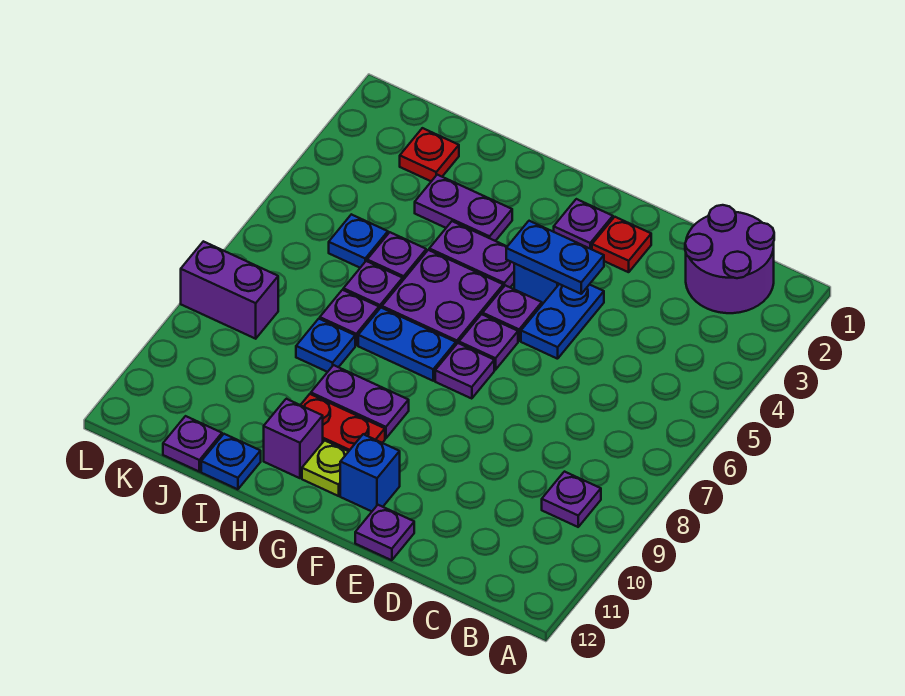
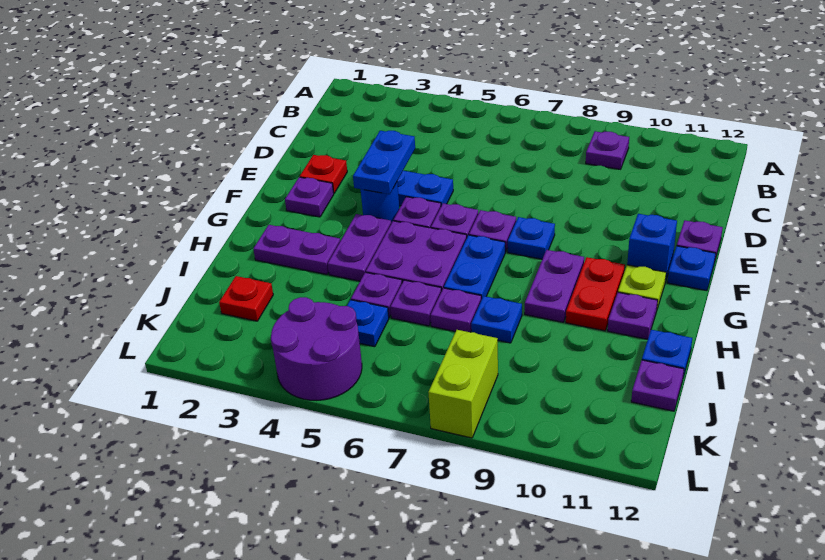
purple round brick B1:C2 level 1 -> purple round brick K4:L5 level 1
none -> blue plate F8 level 1
none -> blue plate F12 level 1
purple plate H3:I3 level 1 -> purple plate H2:H3 level 1
purple brick H11 level 1 -> purple plate H11 level 1
purple brick K8:L8 level 1 -> lime brick K8:L8 level 1

